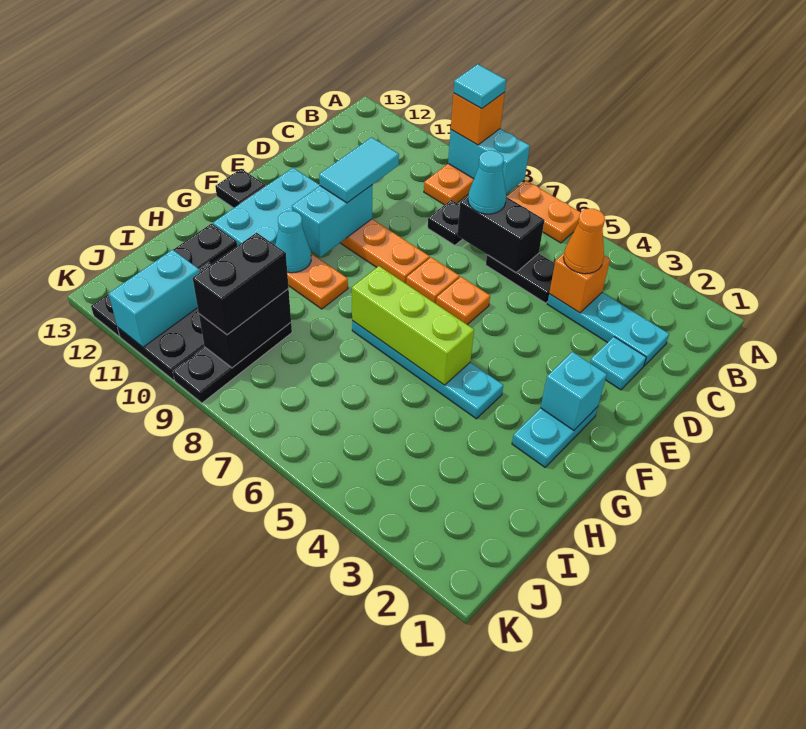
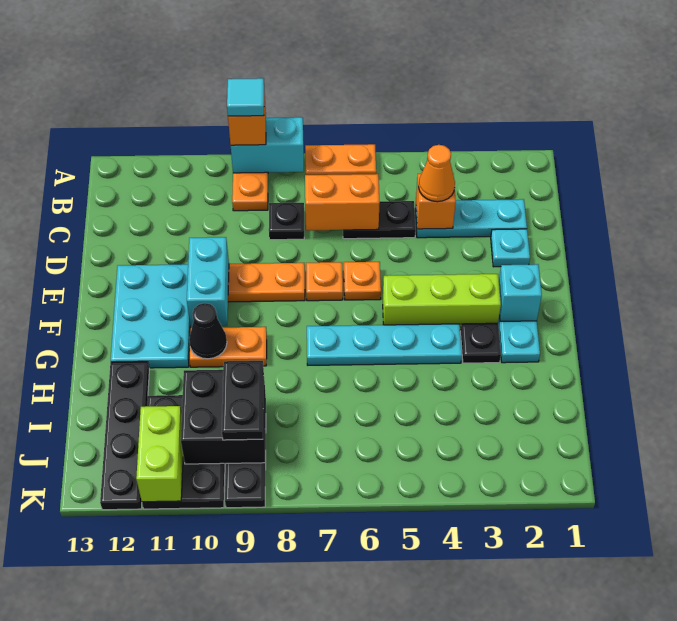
black brick C6:C7 level 2 -> orange brick C6:C7 level 2
cyan cone C7 level 3 -> none
cyan tile D10:E10 level 3 -> none
black plate F13 level 1 -> black plate G3 level 1
lime brick G5:G7 level 2 -> lime brick F3:F5 level 1
cyan cone G10 level 2 -> black cone G10 level 2
black brick I9:J9 level 2 -> black brick I9:J10 level 2
black brick I9:J9 level 3 -> black plate I9:J9 level 3
cyan brick J11:K11 level 2 -> lime brick J11:K11 level 2

